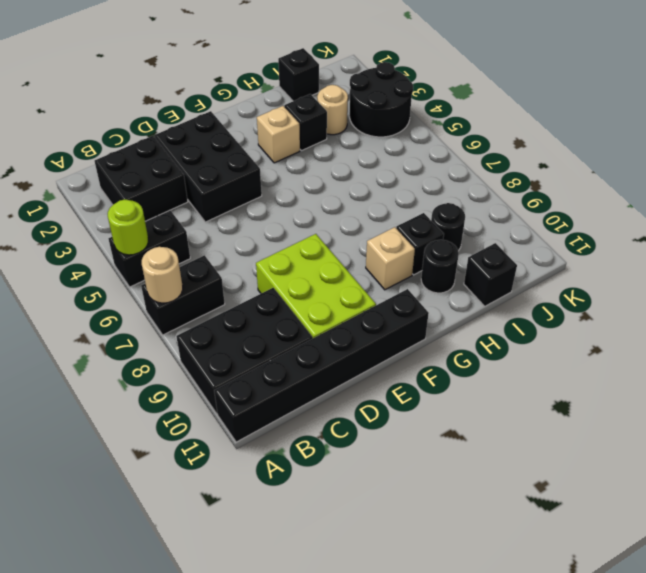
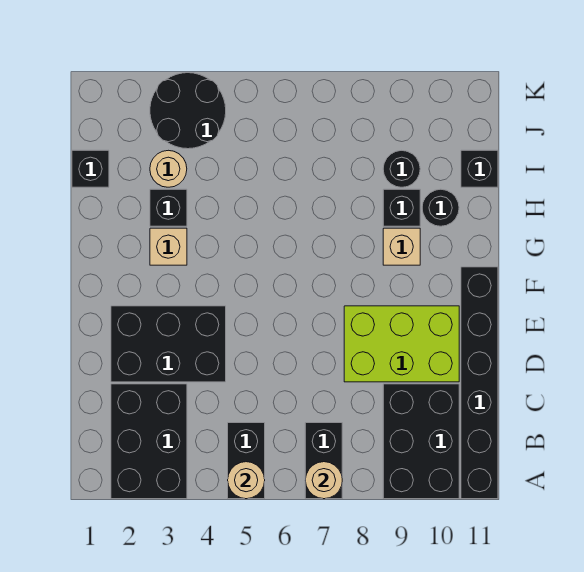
lime round brick A5 level 2 -> tan round brick A5 level 2
black brick B2:C3 level 1 -> black brick A2:C3 level 1

